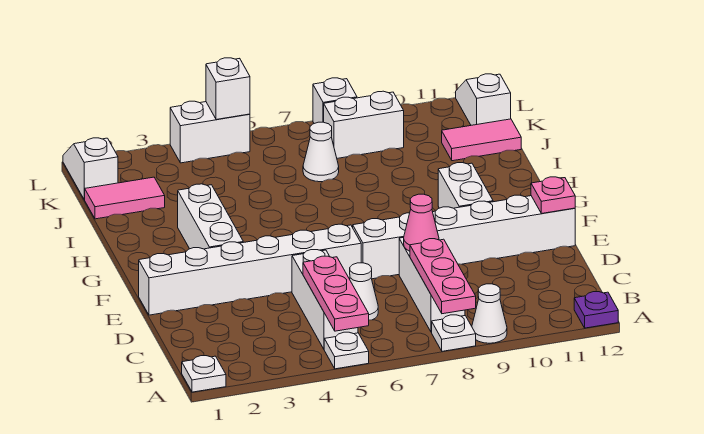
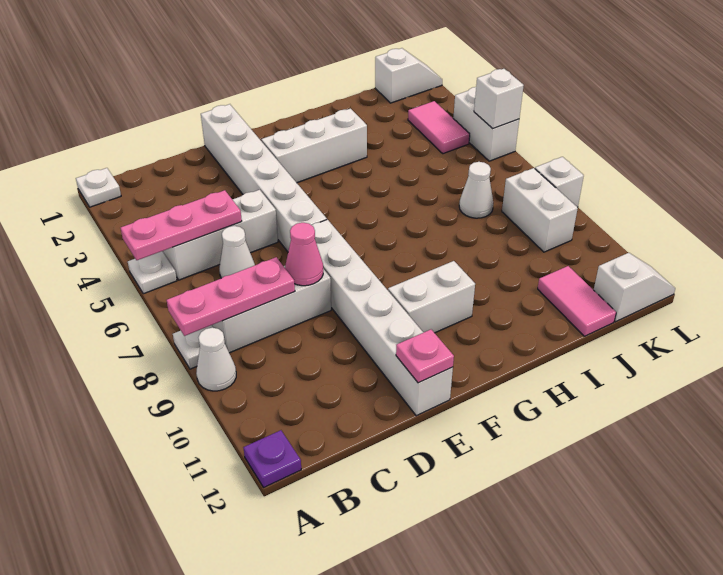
pink tile J1:J2 level 1 -> pink tile K3:K4 level 1

